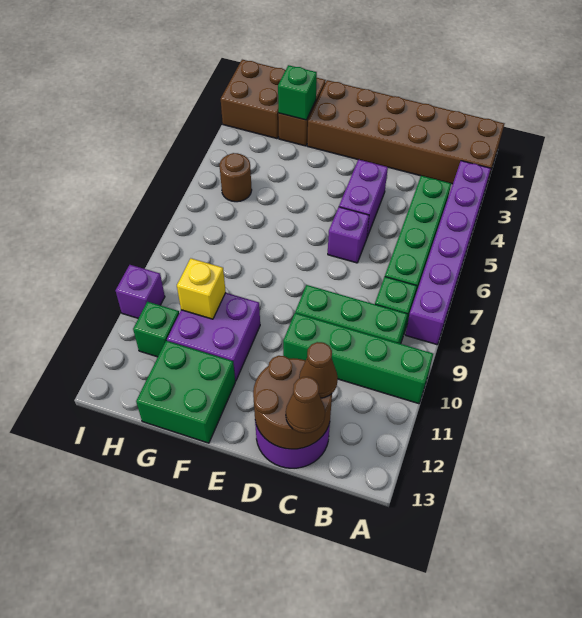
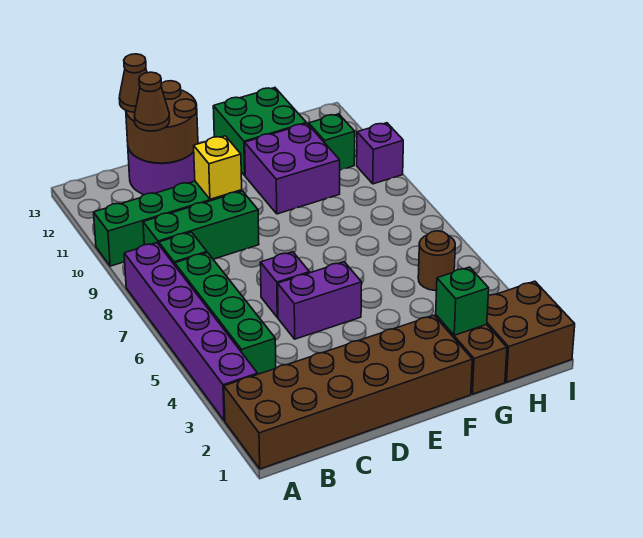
purple brick D4:D5 level 1 -> purple brick D5:E5 level 1
yellow brick G10 level 2 -> yellow brick D10 level 2

